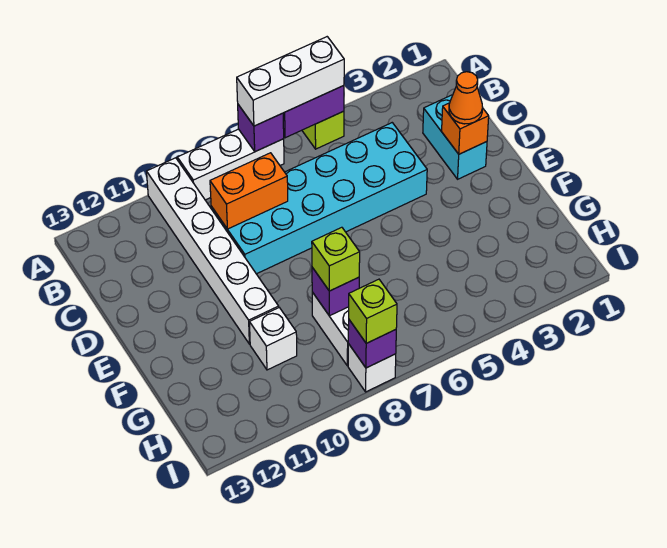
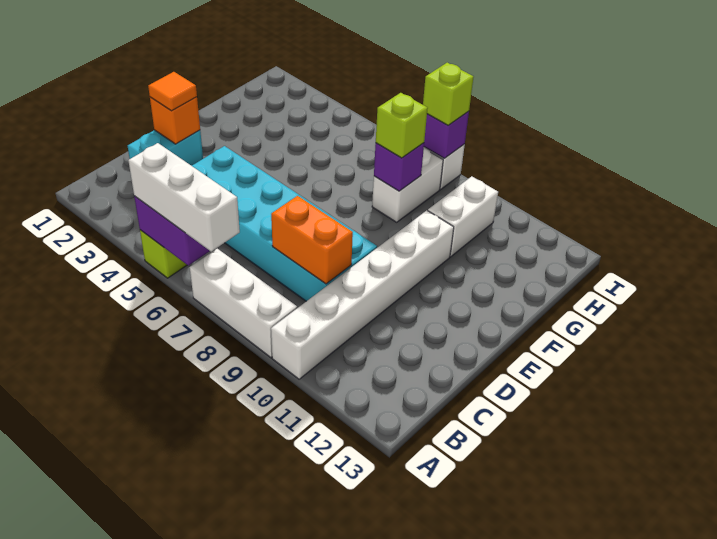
purple brick A7 level 2 -> none
orange cone D2 level 3 -> orange tile D2 level 3
white brick G10 level 1 -> white brick G10:H10 level 1

